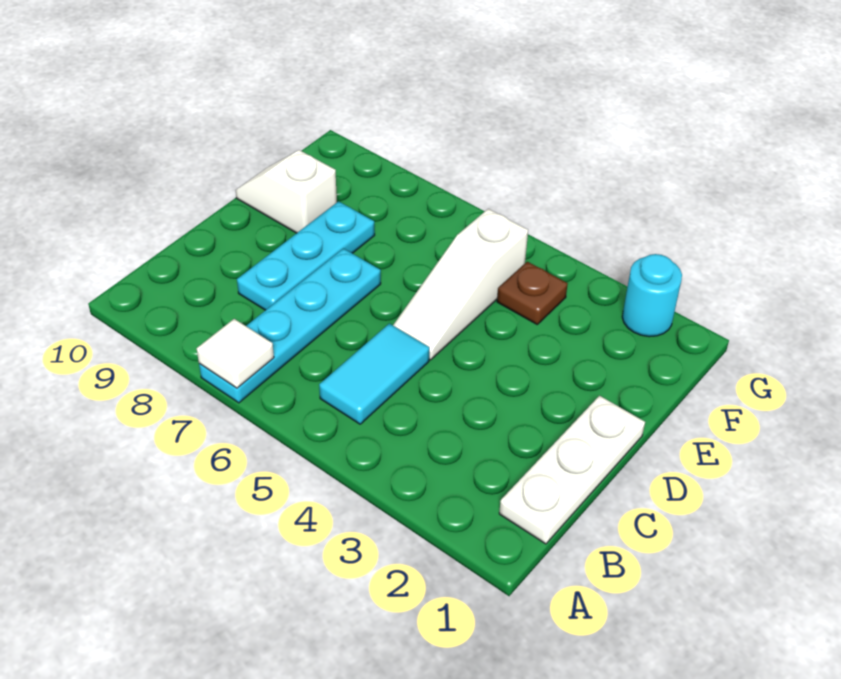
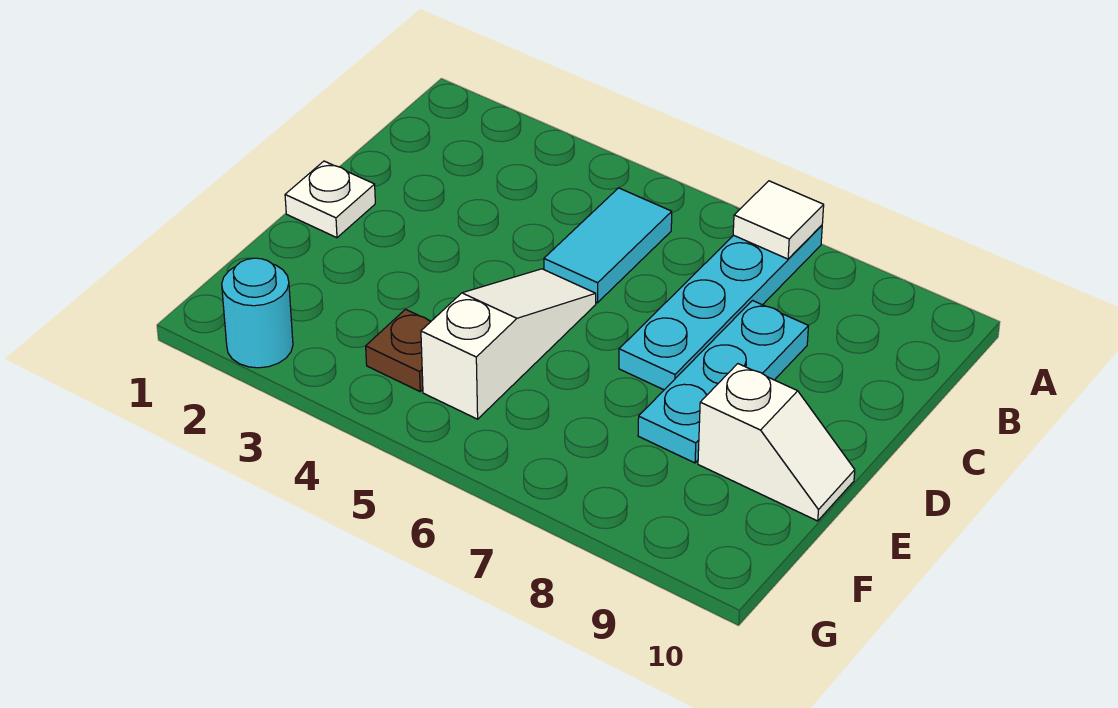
white plate B1:D1 level 1 -> white plate D1 level 1

